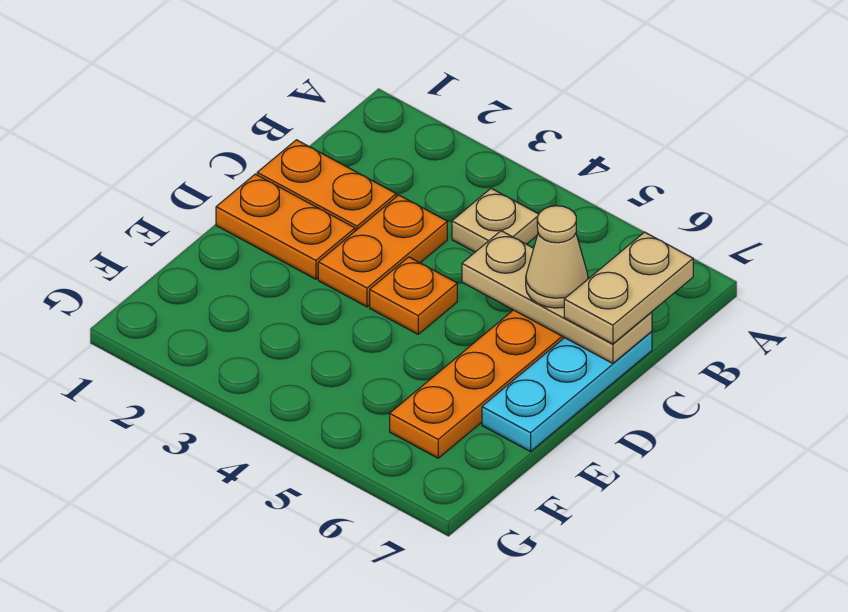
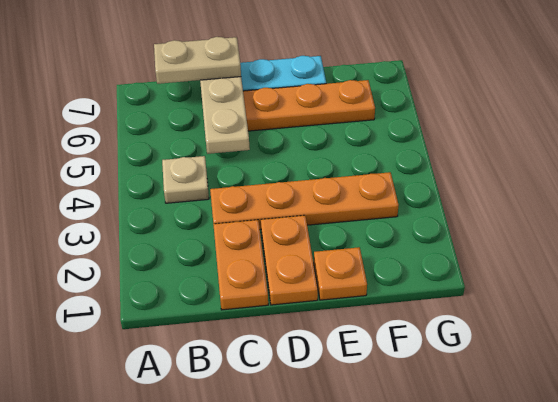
orange plate C3:D3 level 1 -> orange plate C3:F3 level 1
tan cone C6 level 3 -> none
orange plate D4 level 1 -> orange plate E1 level 1

